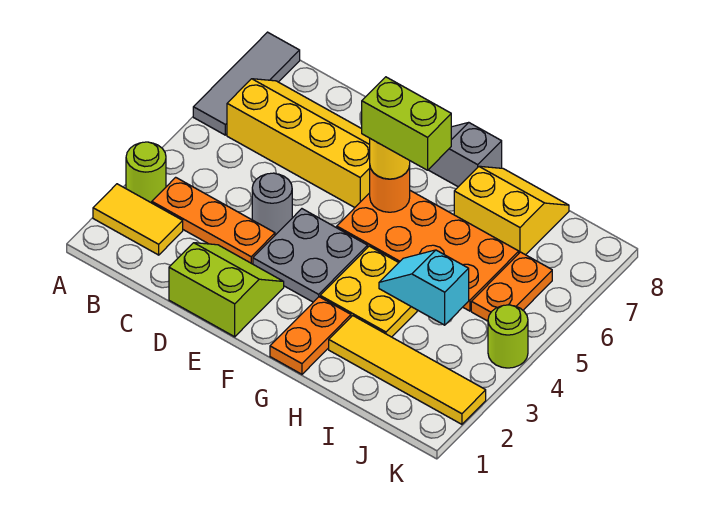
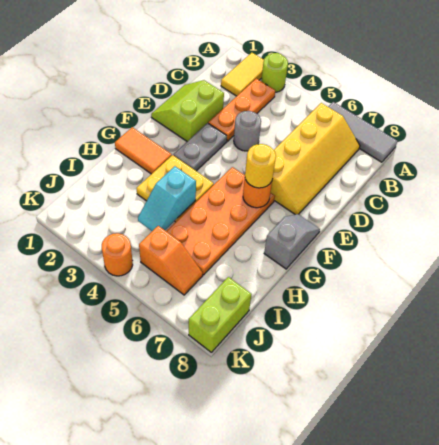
lime slope D1:E2 level 1 top 1 -> lime slope D1:E2 level 1 top 2
grey plate E3:F4 level 1 -> grey plate E3:F3 level 1
lime brick F6:G6 level 4 -> lime brick J8:K8 level 1
orange plate G1:G2 level 1 -> orange tile G1:G2 level 1
yellow tile H2:K2 level 1 -> none
cyan slope H4:I4 level 2 top I -> cyan slope H4:I4 level 2 top H
yellow slope H7:I8 level 1 top 7 -> none
orange plate J5:J6 level 1 -> orange slope J5:J6 level 1 top 5
lime round brick K4 level 1 -> orange round brick K4 level 1

